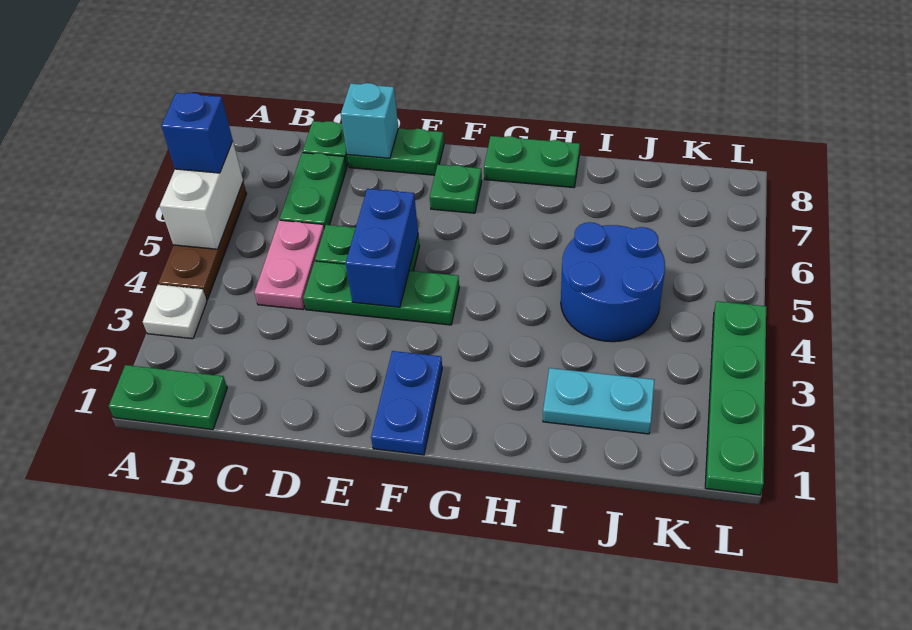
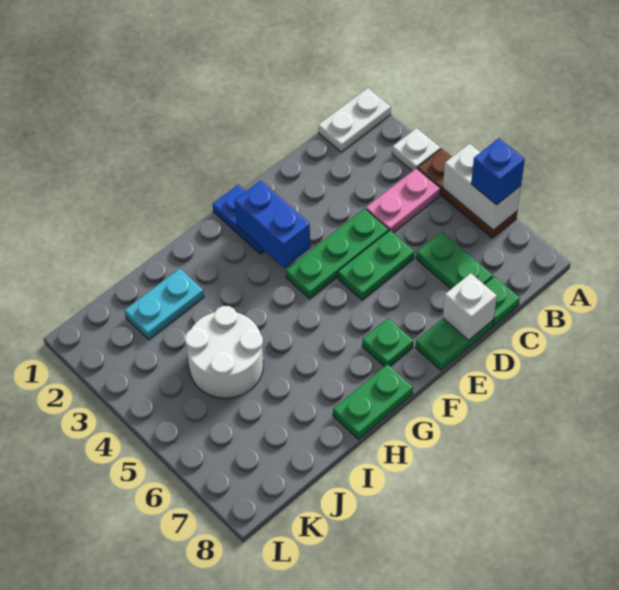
green plate A1:B1 level 1 -> white plate A1:B1 level 1
pink plate C4:C5 level 1 -> pink plate B4:C4 level 1
cyan brick D8 level 2 -> white brick D8 level 2
blue brick E4:E5 level 2 -> blue brick F2:F3 level 2
blue round brick I4:J5 level 1 -> white round brick I4:J5 level 1
green plate L1:L4 level 1 -> none

